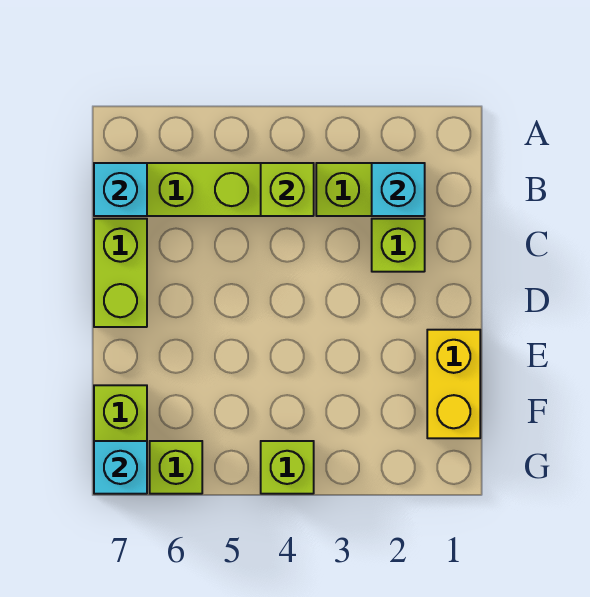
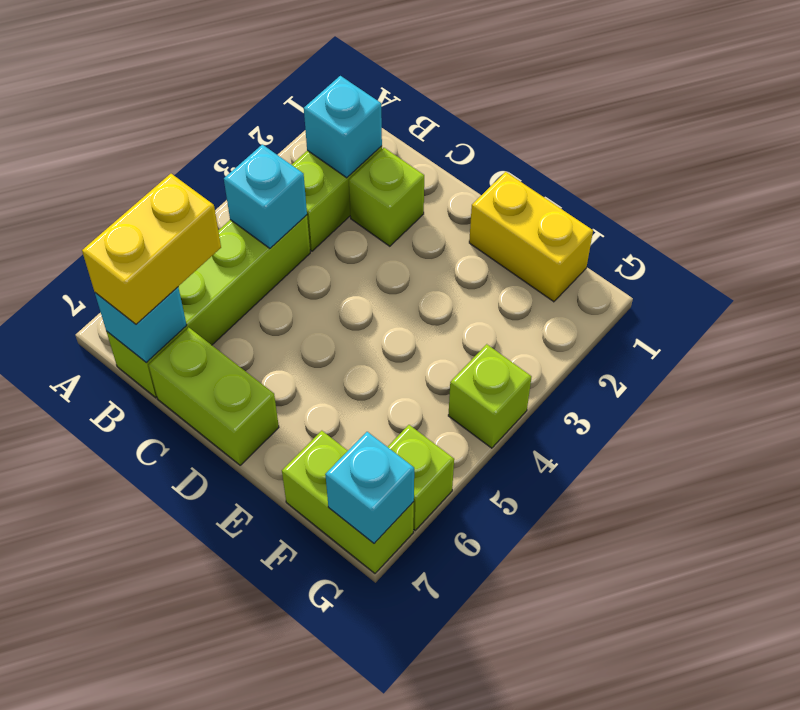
lime brick B4 level 2 -> cyan brick B4 level 2
none -> yellow brick B6:B7 level 3

